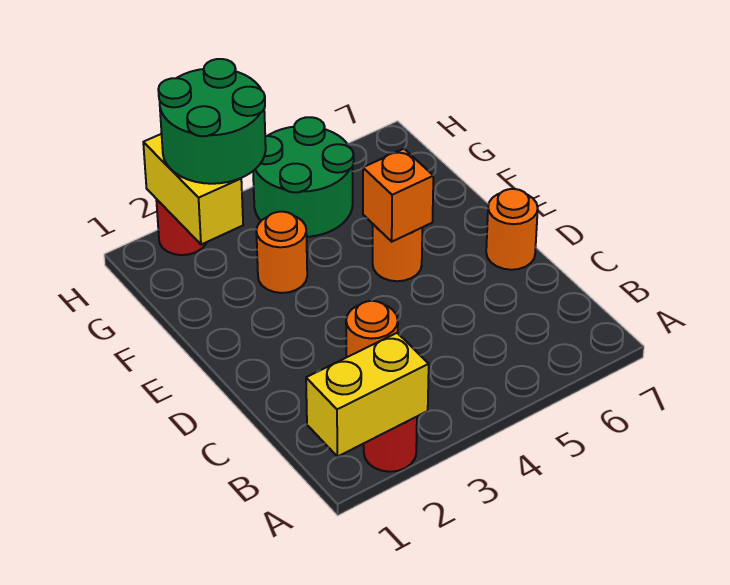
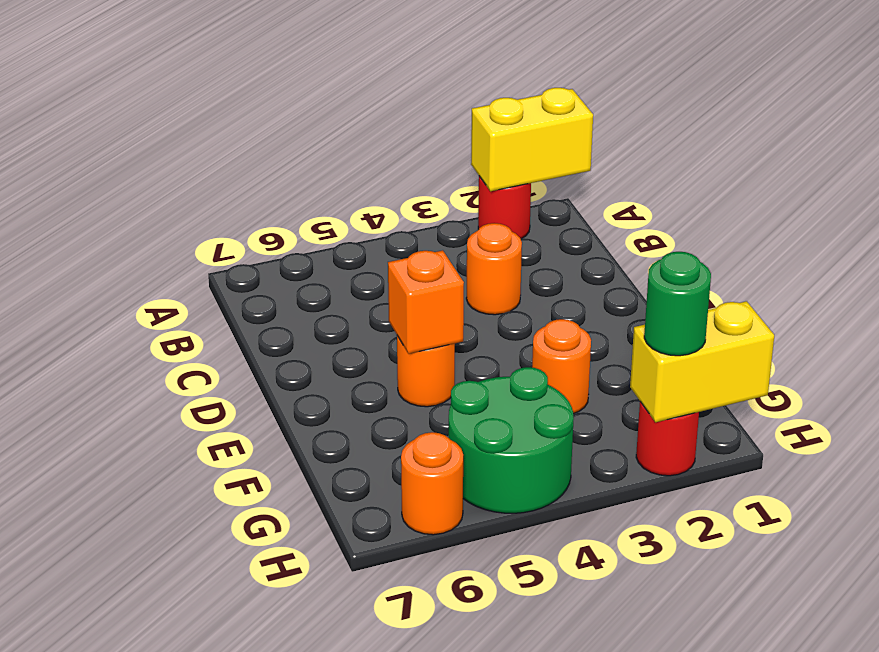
orange round brick D7 level 1 -> orange round brick H6 level 1
yellow brick G2:H2 level 2 -> yellow brick H1:H2 level 2
green round brick G2:H3 level 3 -> green round brick H2 level 3

